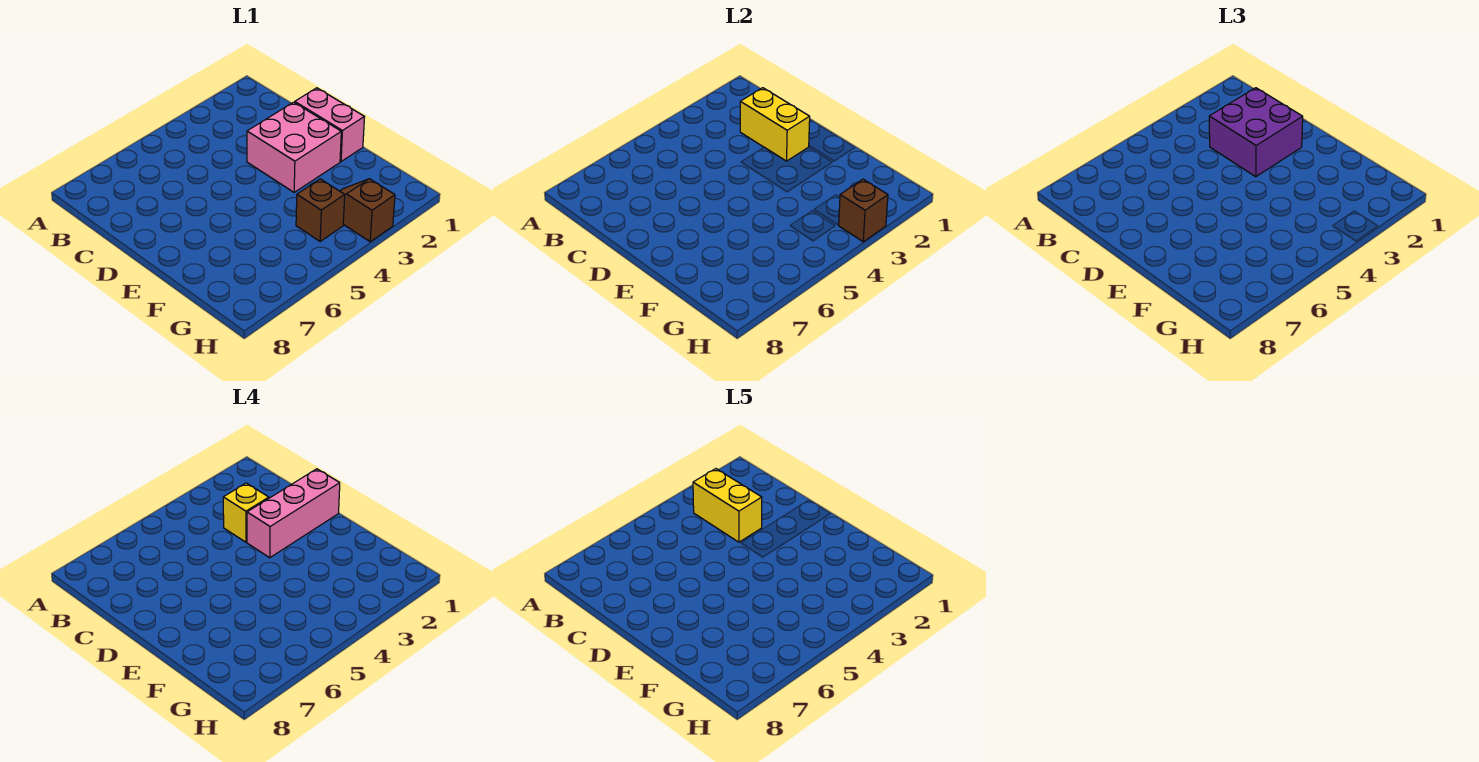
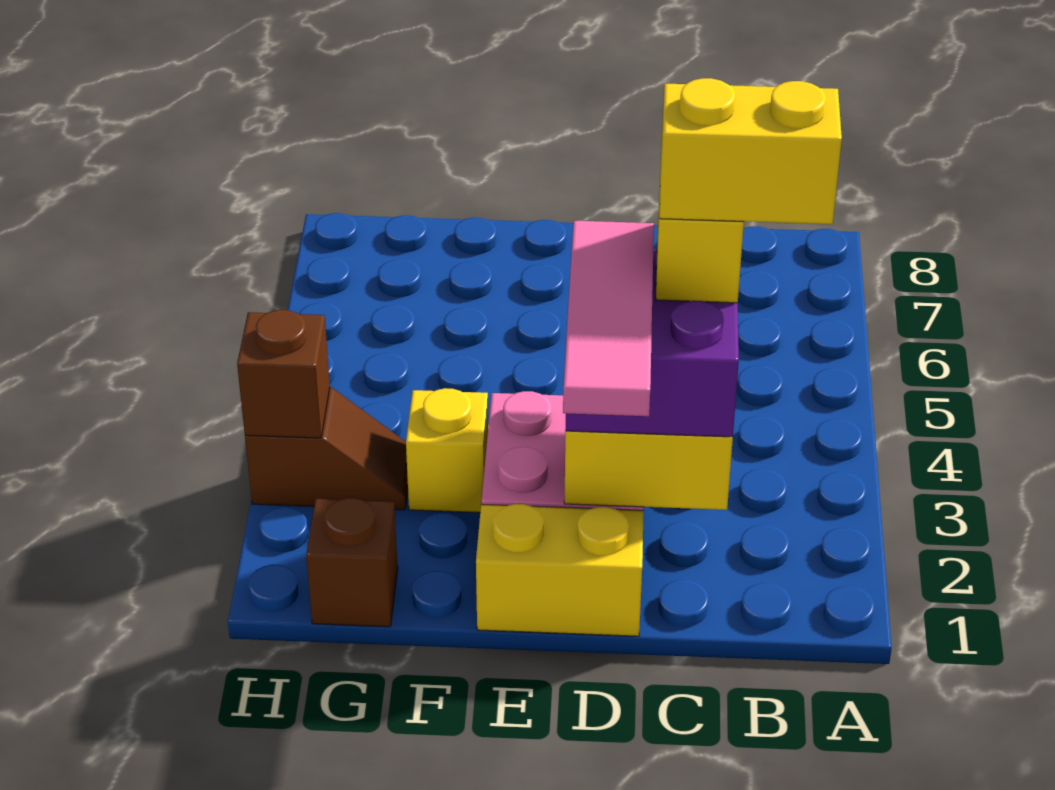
pink brick D1:E1 level 1 -> yellow brick D1:E1 level 1
pink brick D1:D3 level 4 -> pink tile D1:D3 level 4
none -> yellow brick F3 level 1
brown brick G4 level 1 -> brown brick G1 level 1

